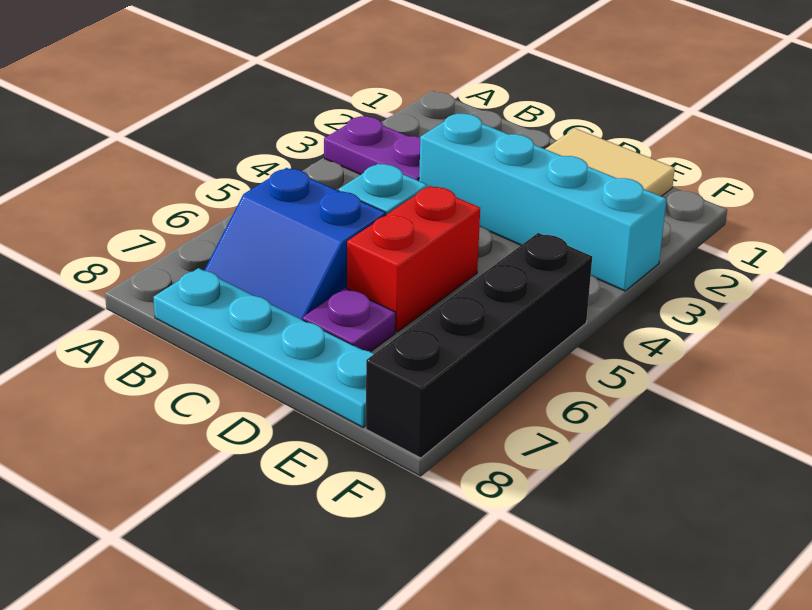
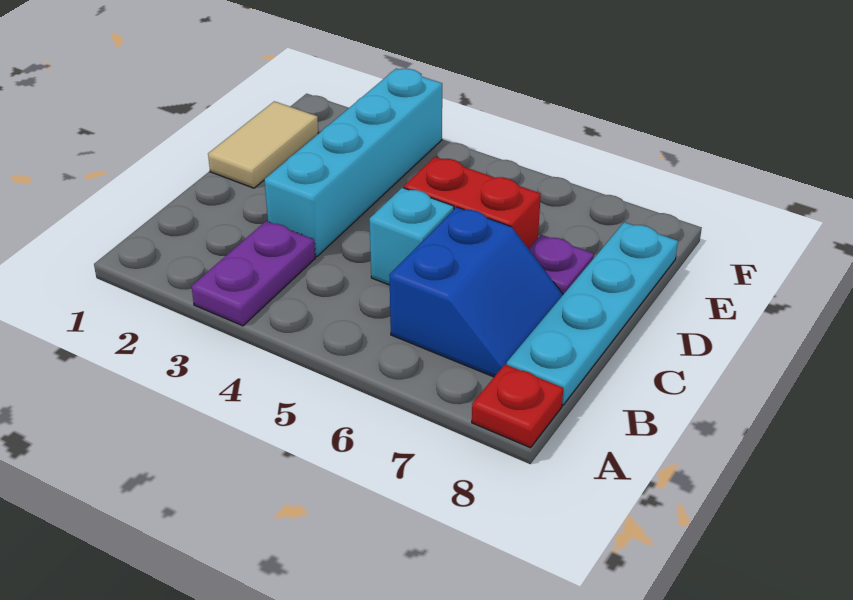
none -> red plate A8 level 1
black brick F5:F8 level 1 -> none

